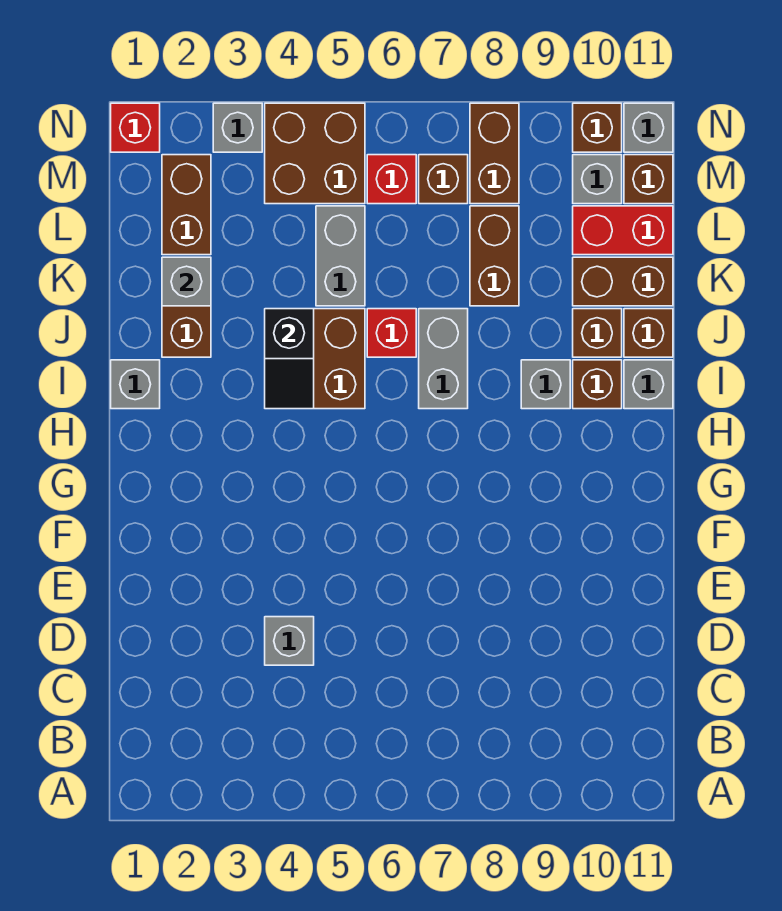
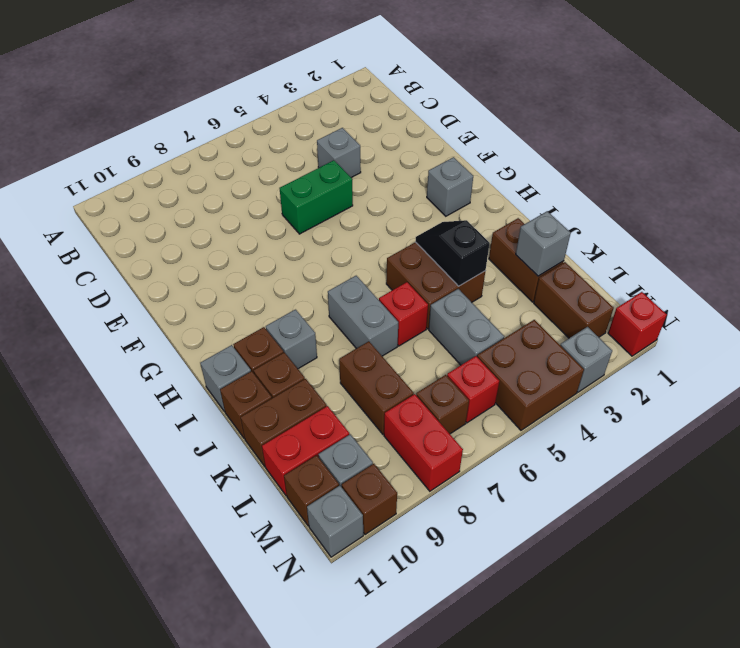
none -> green brick E5:E6 level 1
grey brick I1 level 1 -> grey brick G2 level 1
brown brick M8:N8 level 1 -> red brick M8:N8 level 1

